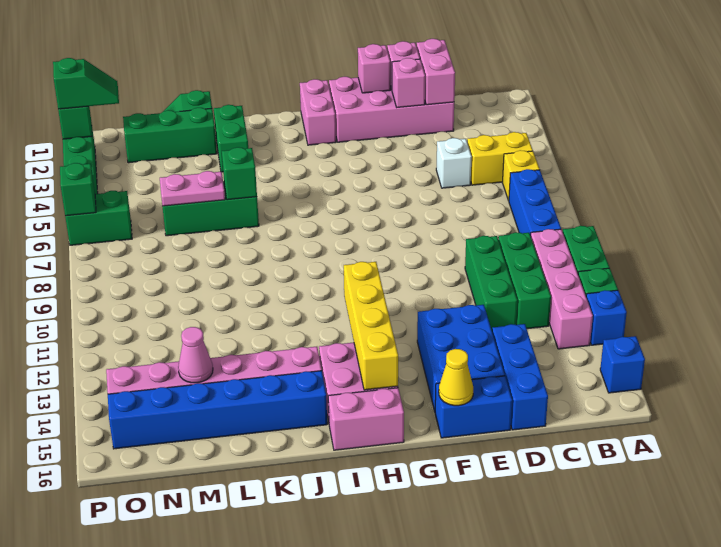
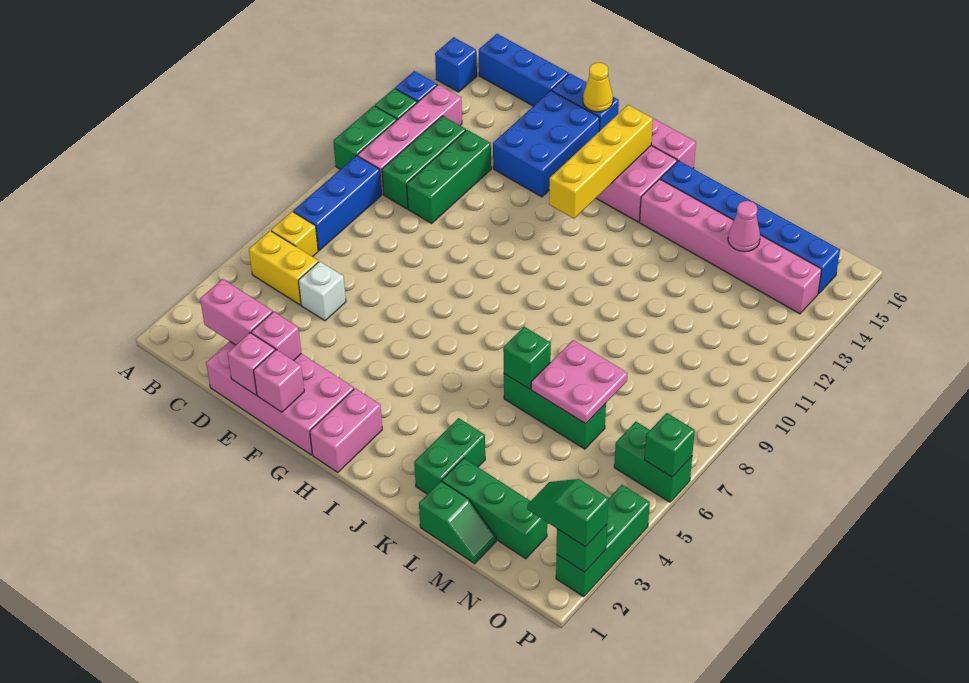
pink brick D1:D2 level 2 -> pink brick C2:D2 level 2
blue brick D14:D16 level 1 -> blue brick B16:D16 level 1
pink plate L6:M6 level 2 -> pink plate L6:M7 level 2

